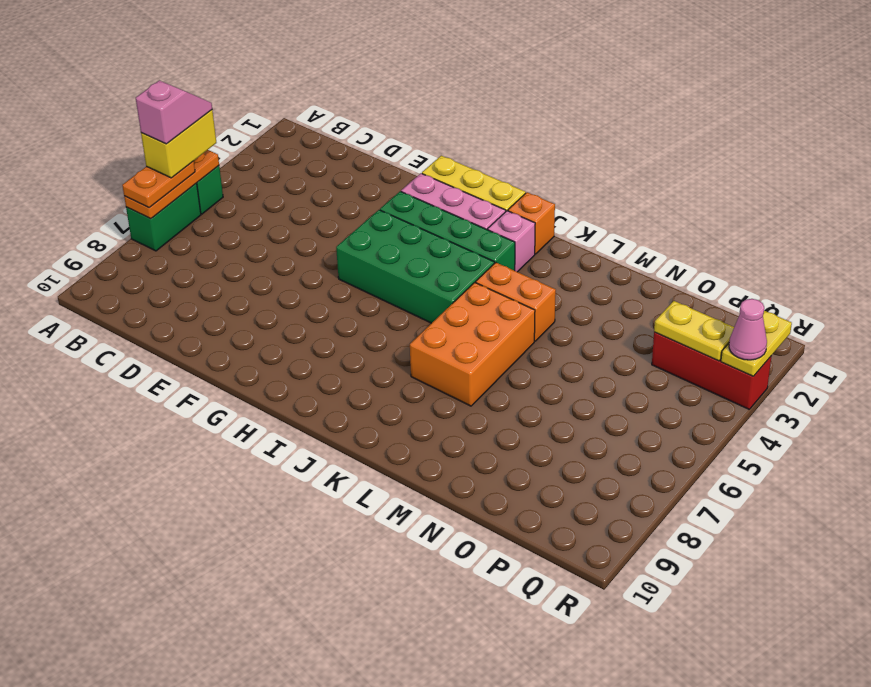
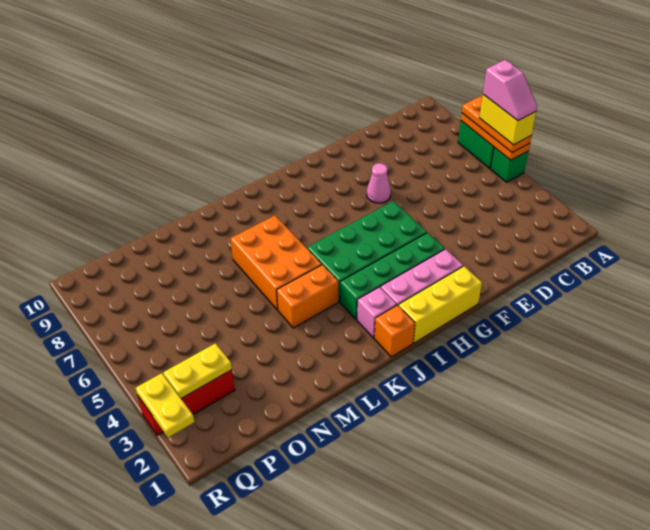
orange plate A6:A7 level 3 -> orange plate A5:A7 level 3
pink cone R3 level 3 -> pink cone F7 level 1

